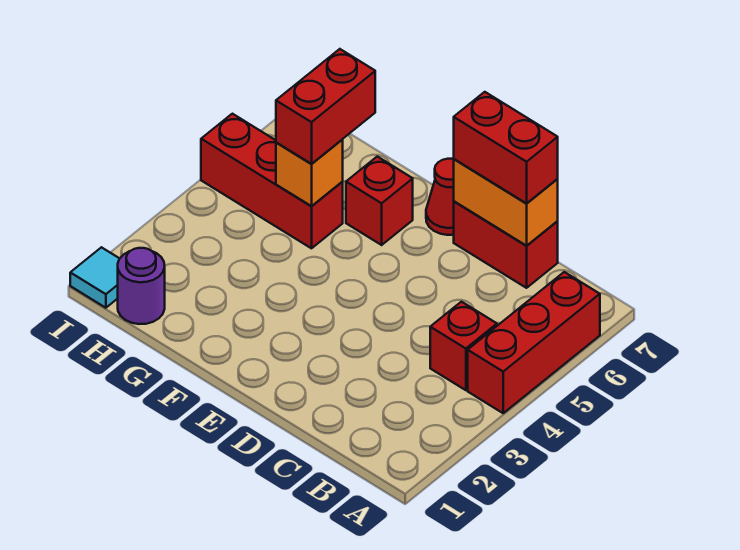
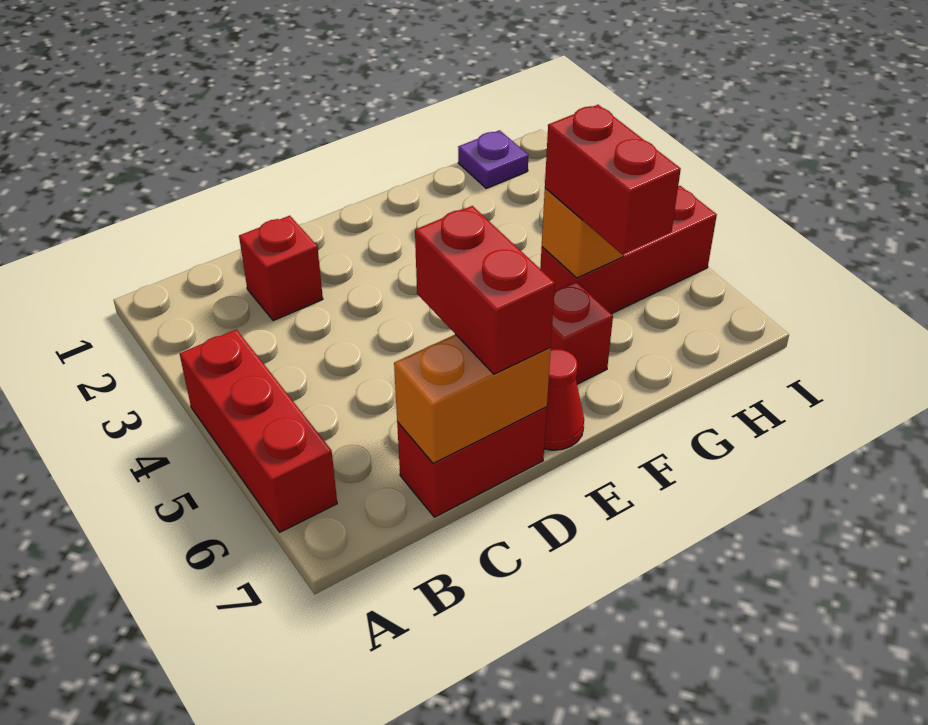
red brick B4 level 1 -> red brick C2 level 1
red brick C7:D7 level 3 -> red brick D6:D7 level 3
purple round brick H1 level 1 -> purple plate H1 level 1
cyan tile I1 level 1 -> none

